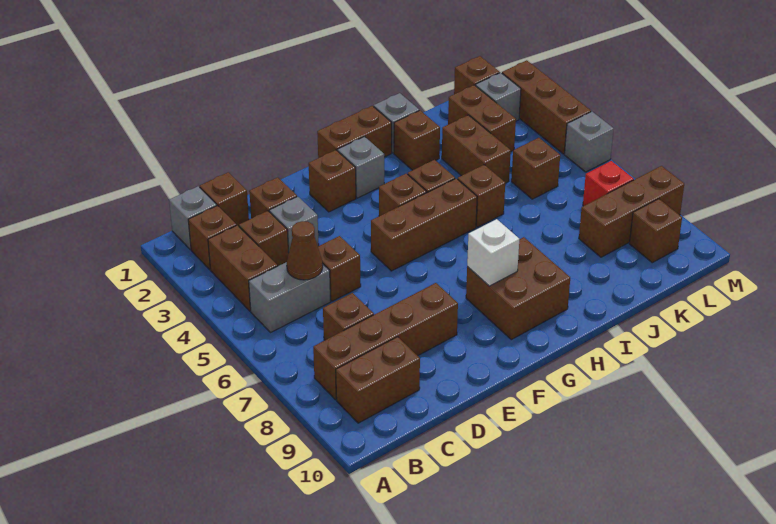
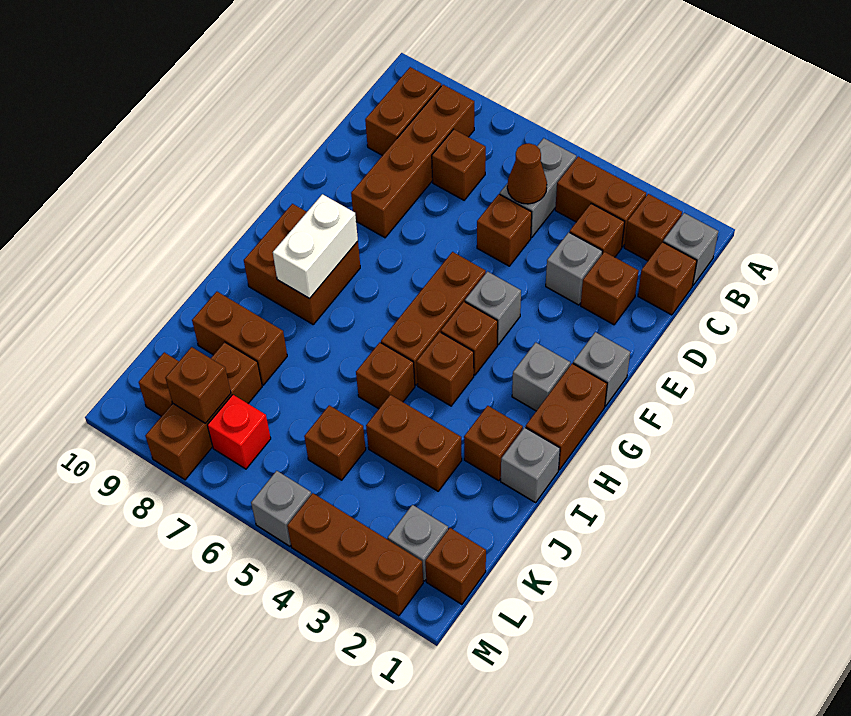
none -> grey brick F1 level 1
brown brick F2 level 1 -> brown brick L8 level 2
none -> grey brick F4 level 1
white brick G8 level 2 -> white brick G8:H8 level 2
brown brick K2:K3 level 1 -> brown brick J8:J9 level 1

